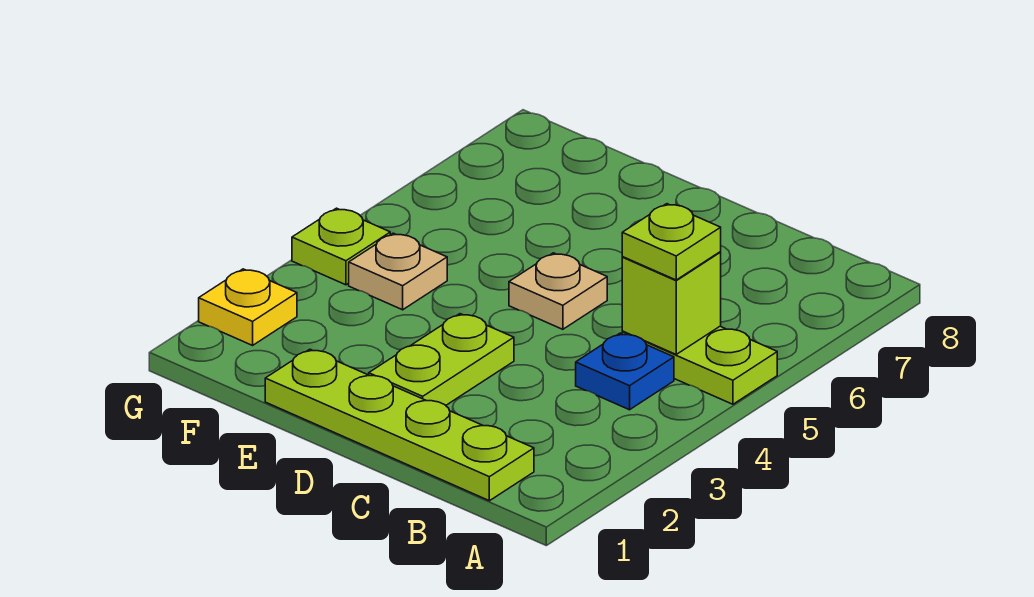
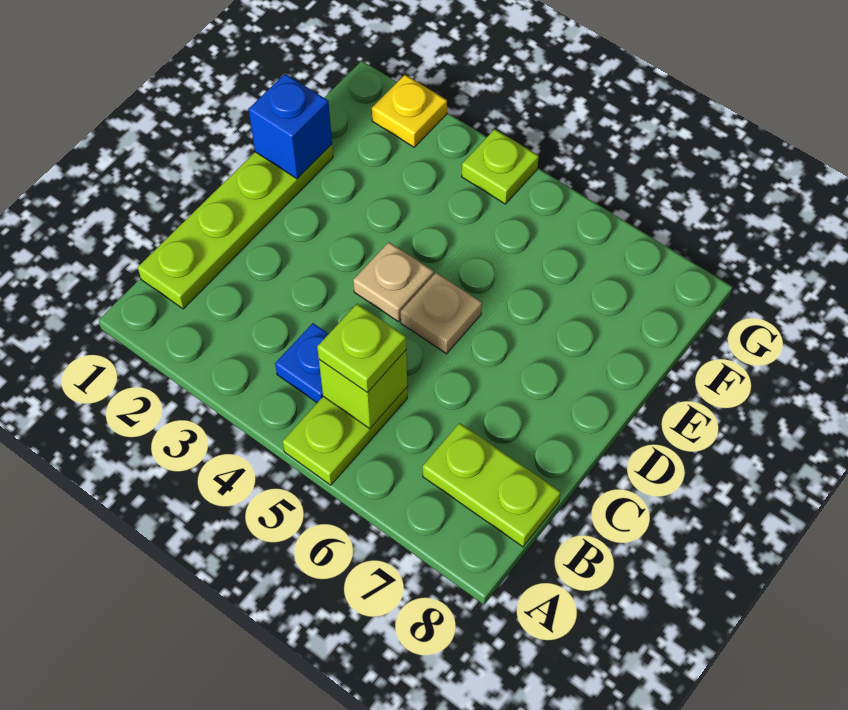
lime plate D2:D3 level 1 -> lime plate B7:B8 level 1
none -> blue brick E1 level 2
tan plate F4 level 1 -> tan plate D4 level 1

